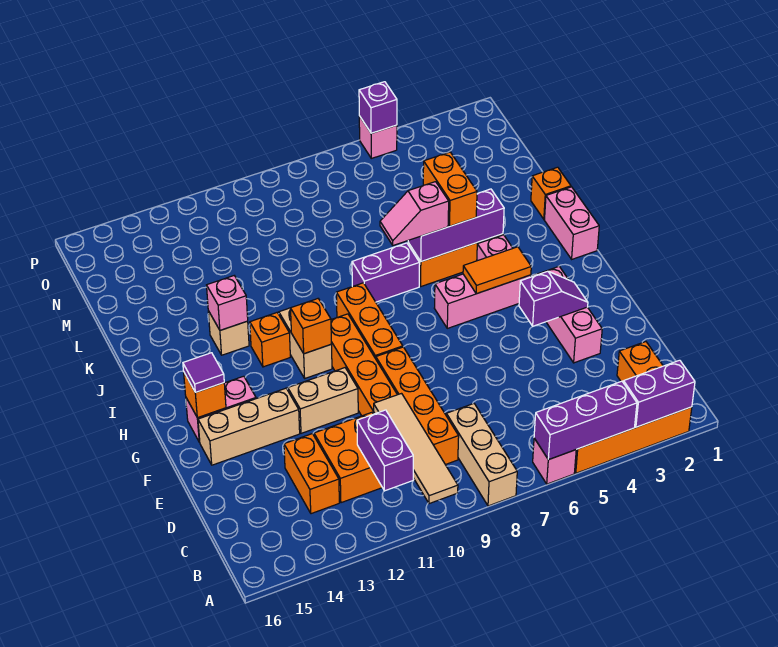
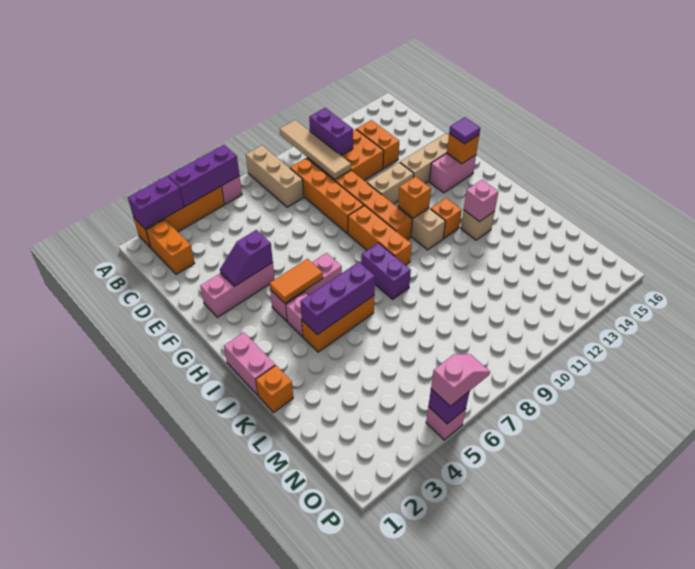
pink brick E3:G3 level 1 -> pink brick F2:F4 level 1
orange brick J5:K5 level 3 -> none
pink slope J6:J7 level 3 top 6 -> pink slope P5:P6 level 3 top 5
purple brick J7:J8 level 1 -> purple brick I8:J8 level 1

